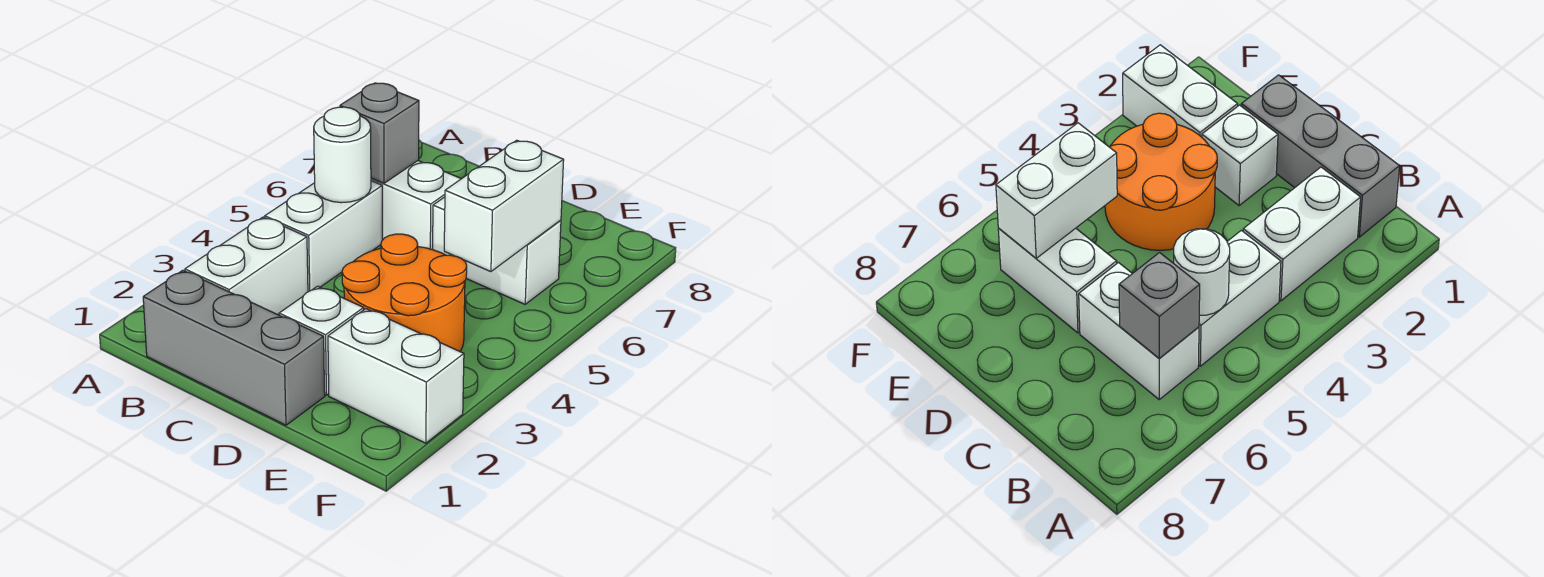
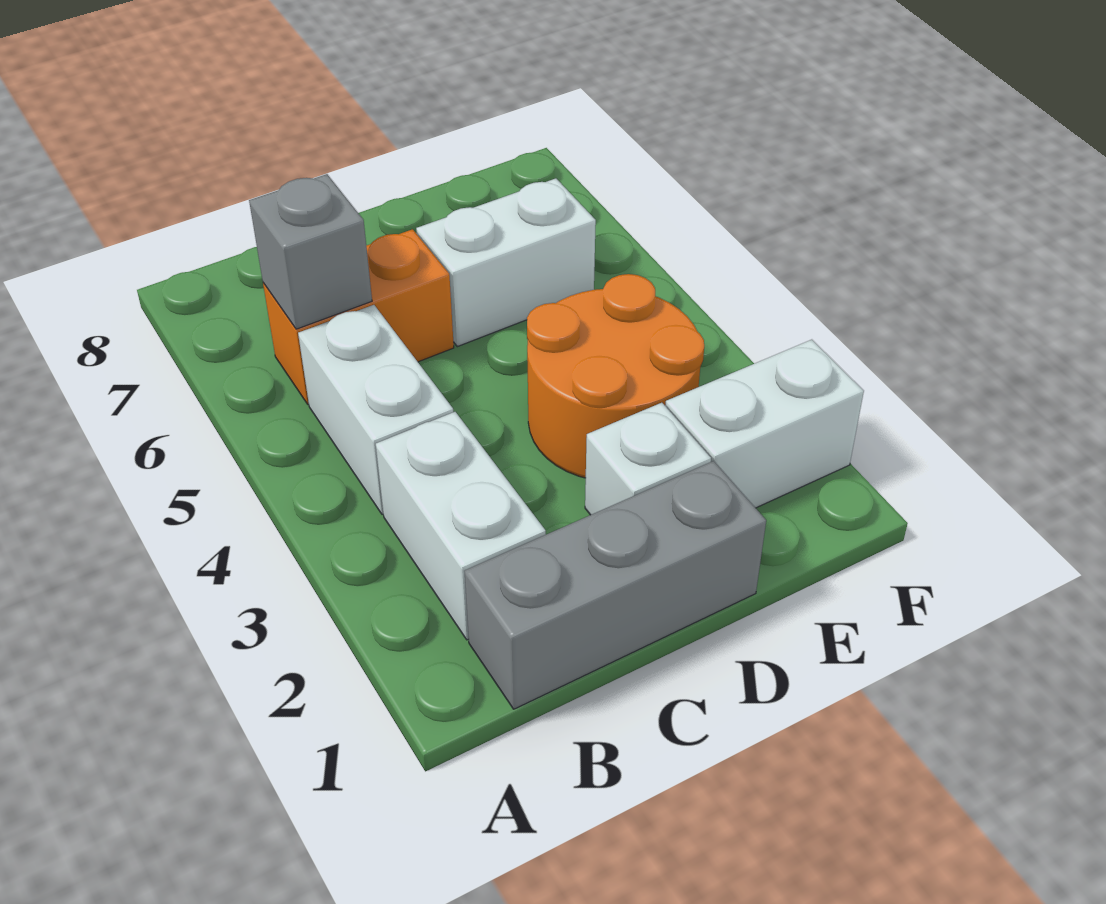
white round brick B5 level 2 -> none
white brick B6:C6 level 1 -> orange brick B6:C6 level 1
white brick E5:E6 level 2 -> none

